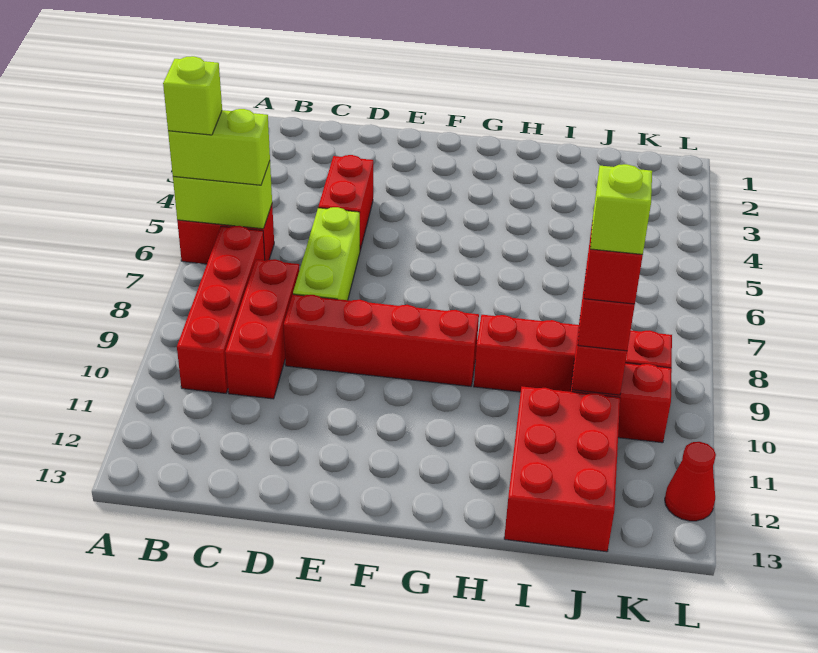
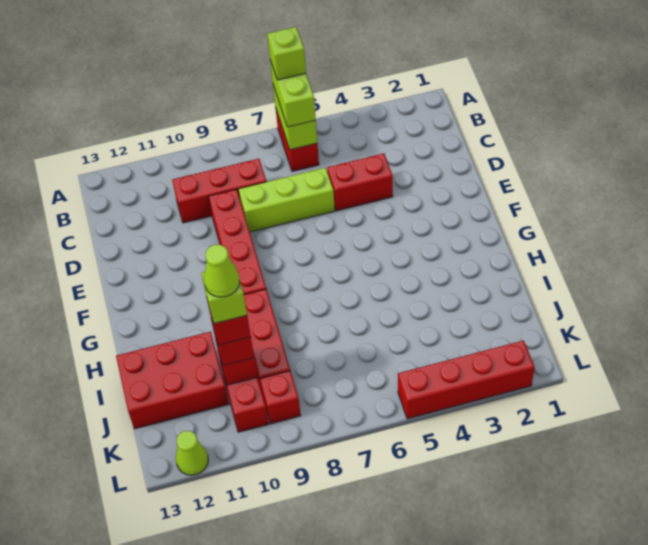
red brick B7:B10 level 1 -> red brick L2:L5 level 1
none -> lime cone J10 level 6
red cone L12 level 1 -> lime cone L12 level 1

